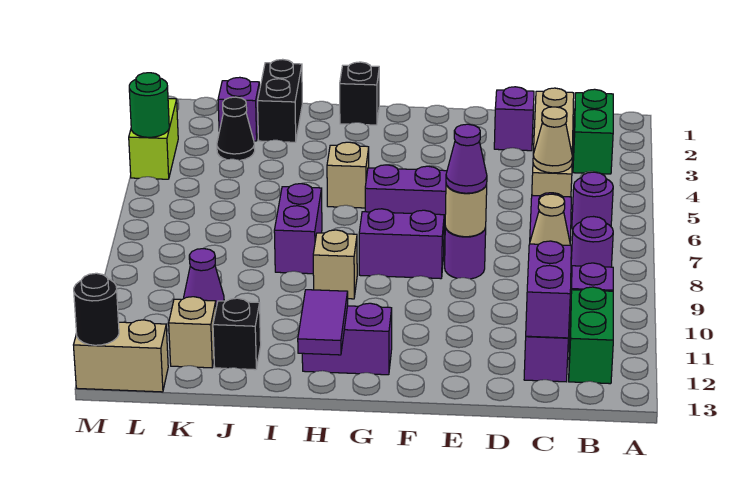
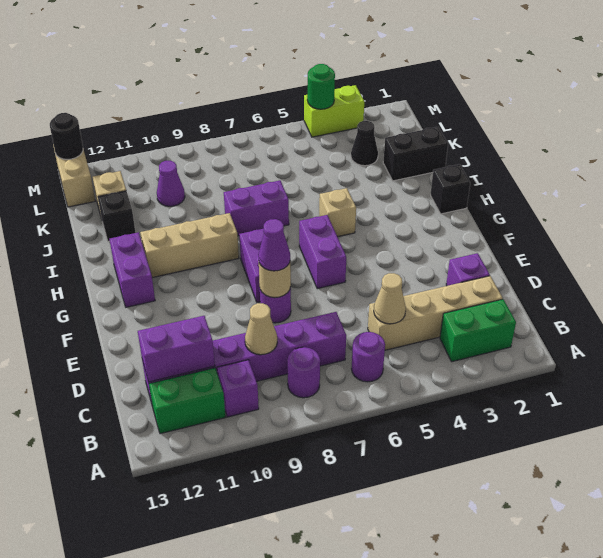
tan brick H9 level 1 -> tan brick H9:H11 level 1
purple tile H12:H13 level 2 -> none
purple brick K2 level 1 -> none

